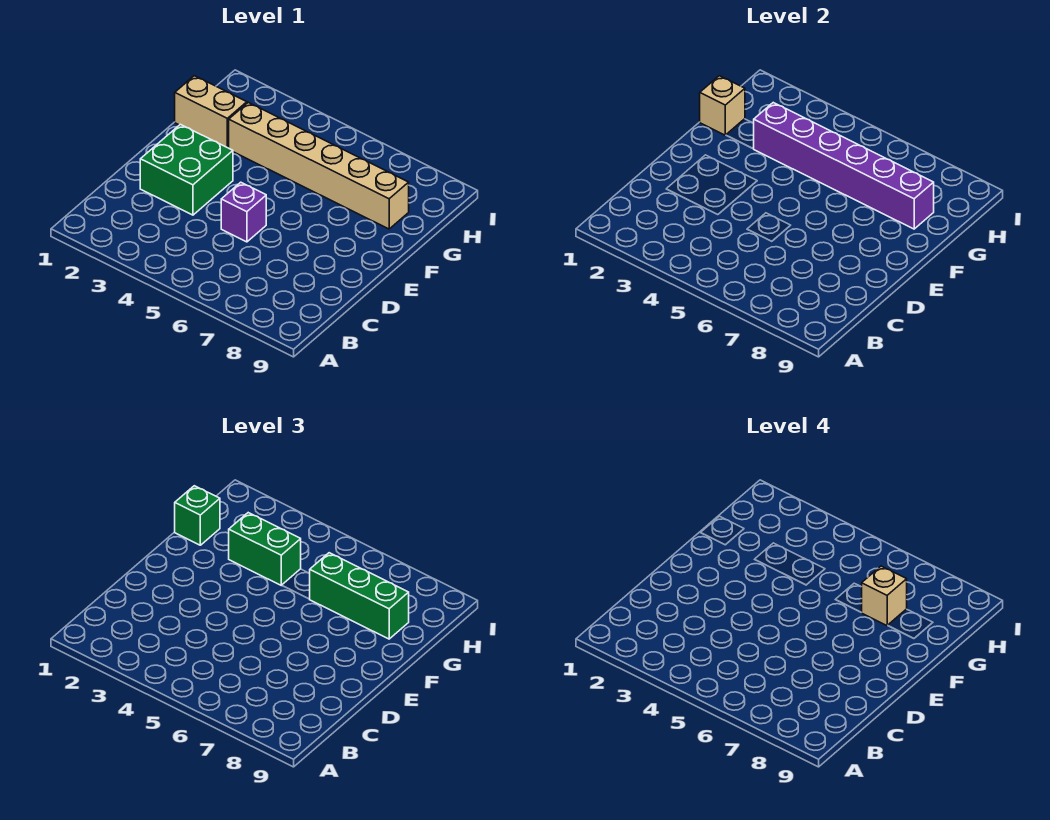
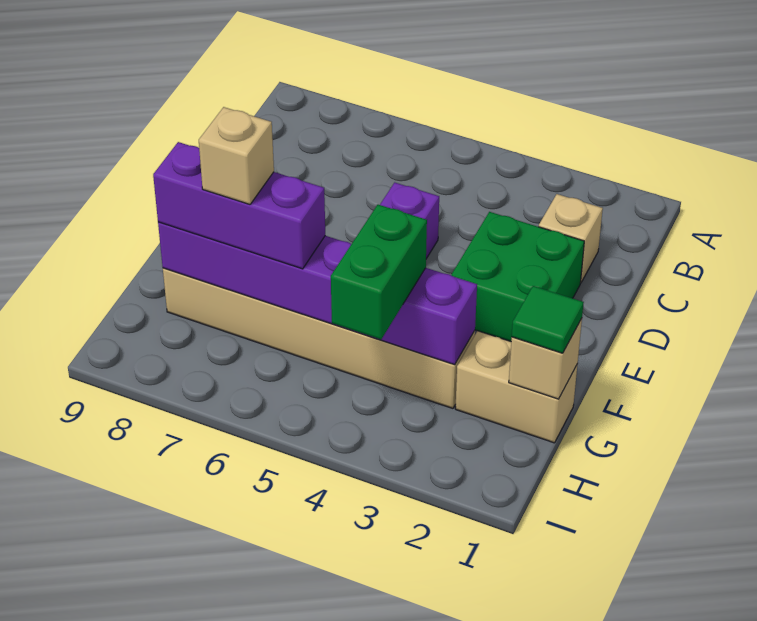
none -> tan brick C2 level 1
green brick G1 level 3 -> green tile G1 level 3
green brick G3:G4 level 3 -> green brick G4:H4 level 3
green brick G6:G8 level 3 -> purple brick G6:G8 level 3

